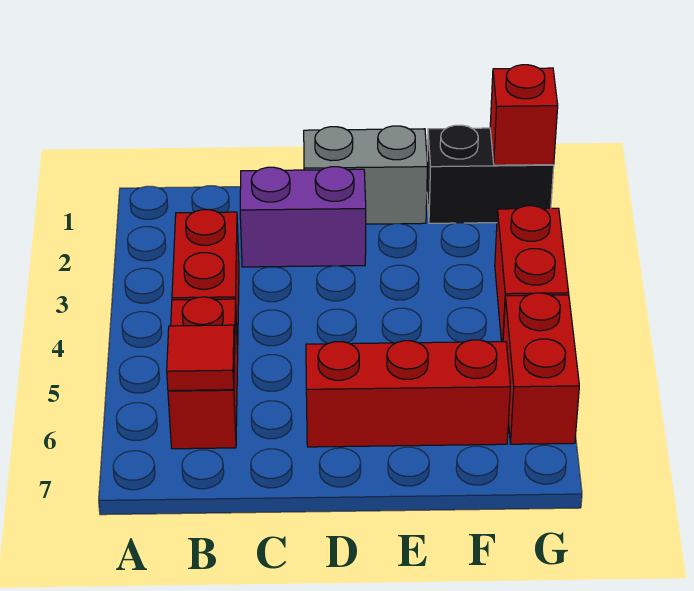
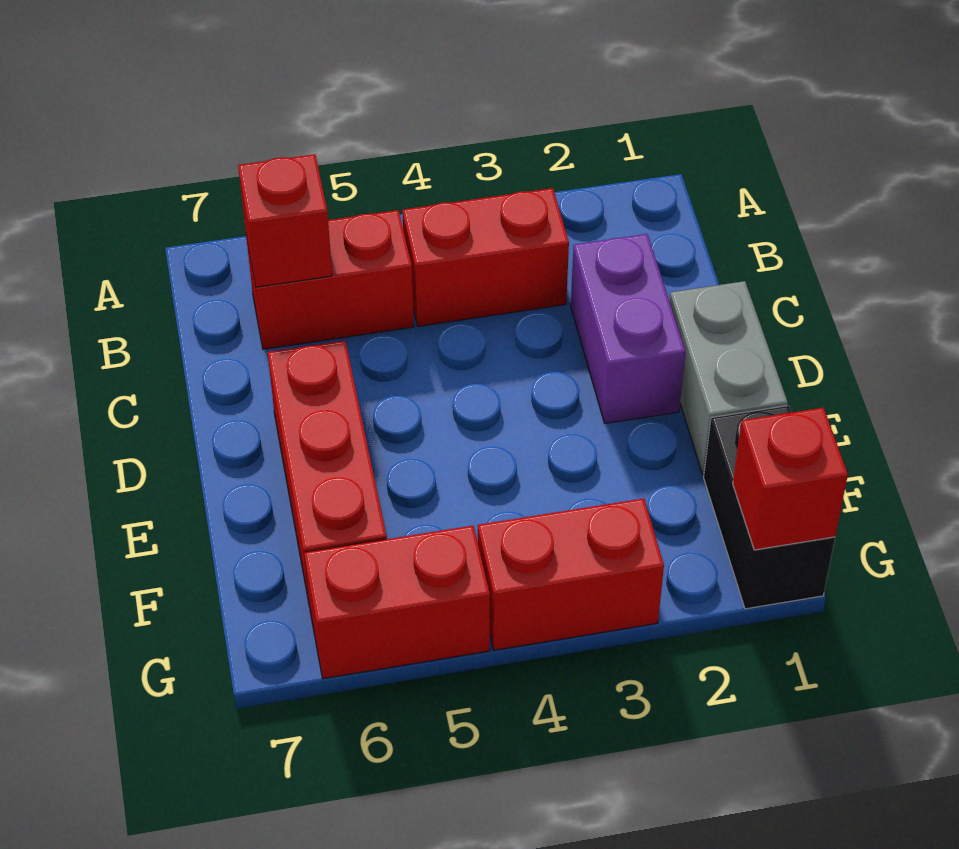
red tile B6 level 2 -> red brick B6 level 2

